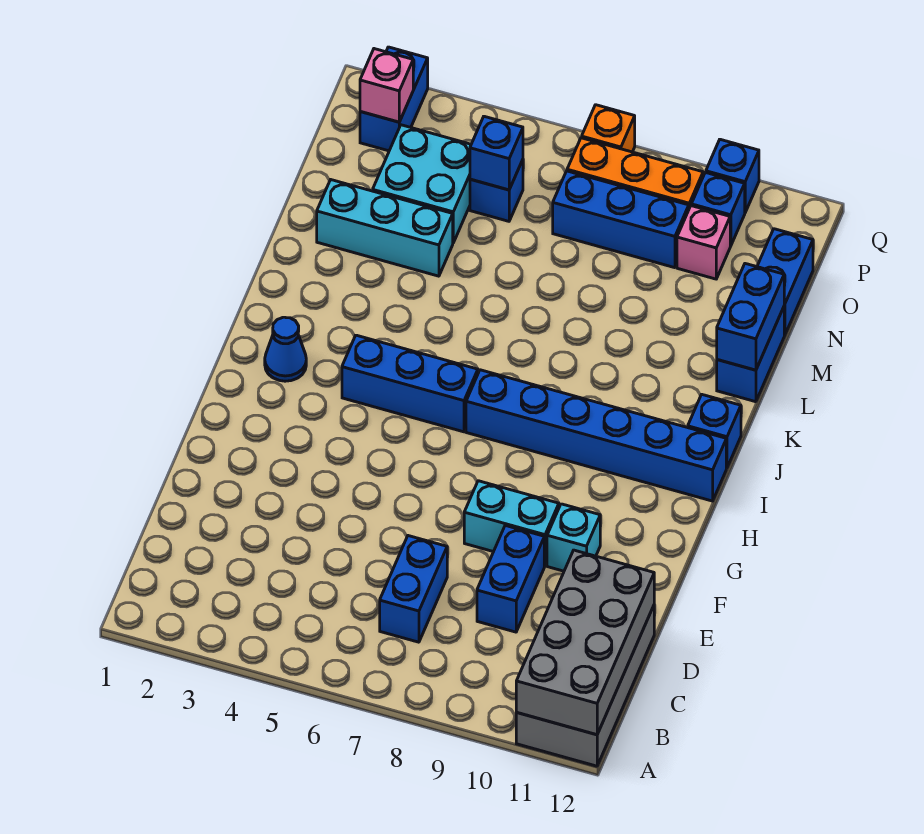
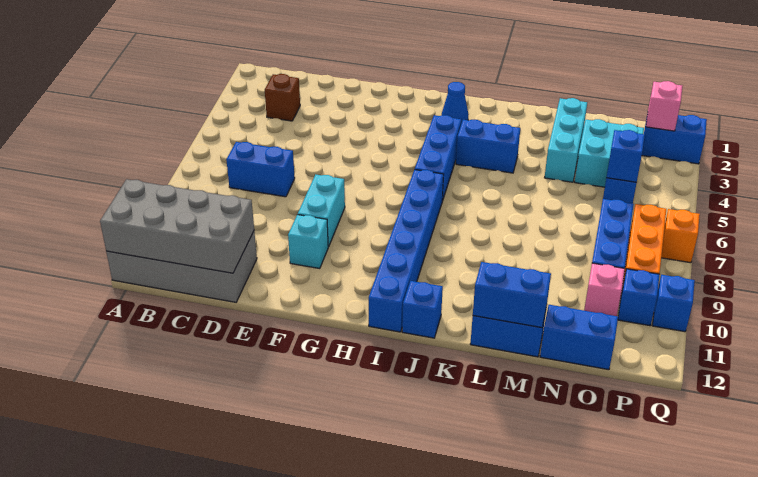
none -> brown brick C3 level 1
blue brick D9:E9 level 1 -> blue brick J4:K4 level 1

